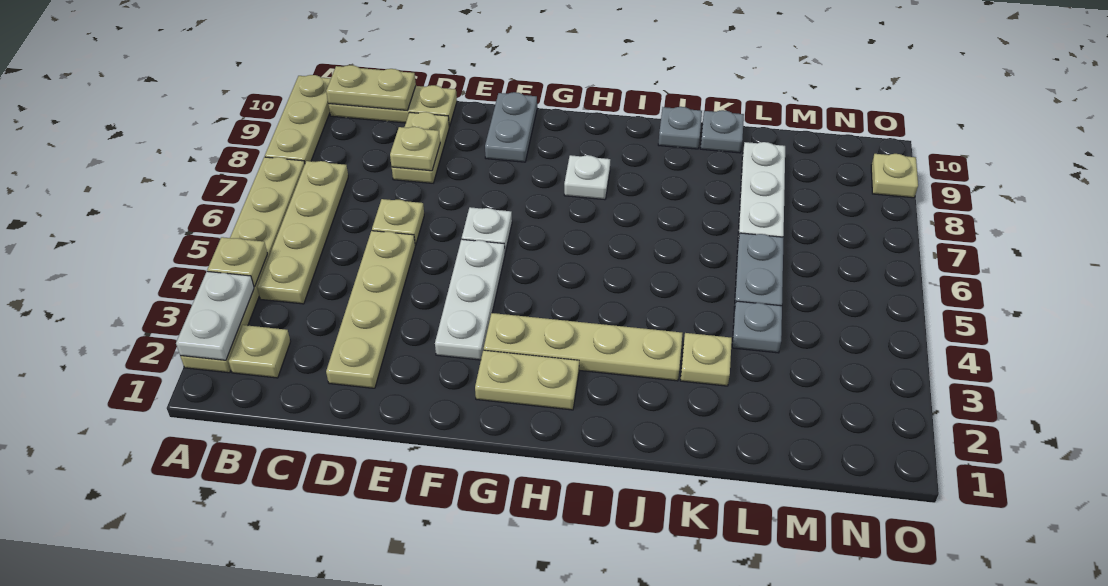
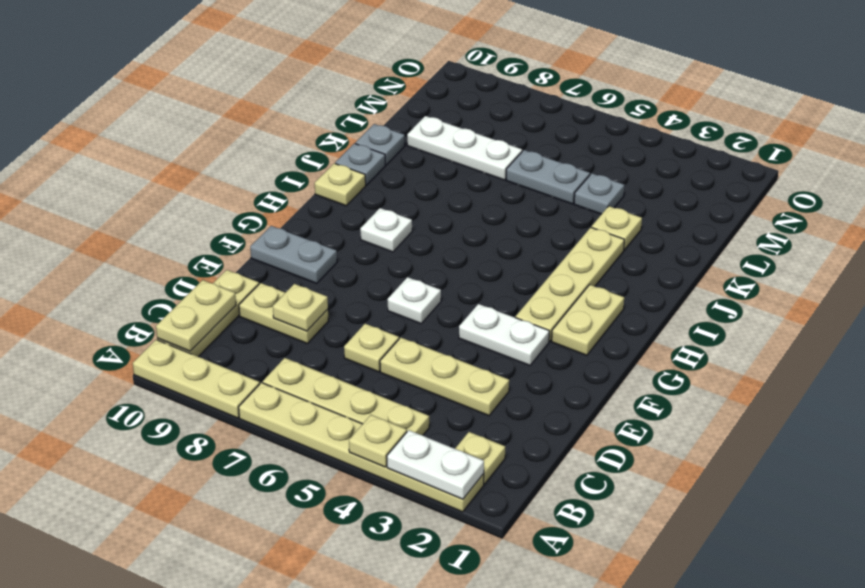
tan plate D2:D5 level 1 -> tan plate D3:D5 level 1
white plate F3:F5 level 1 -> white plate F3:F4 level 1
tan plate O9 level 1 -> tan plate I10 level 1

